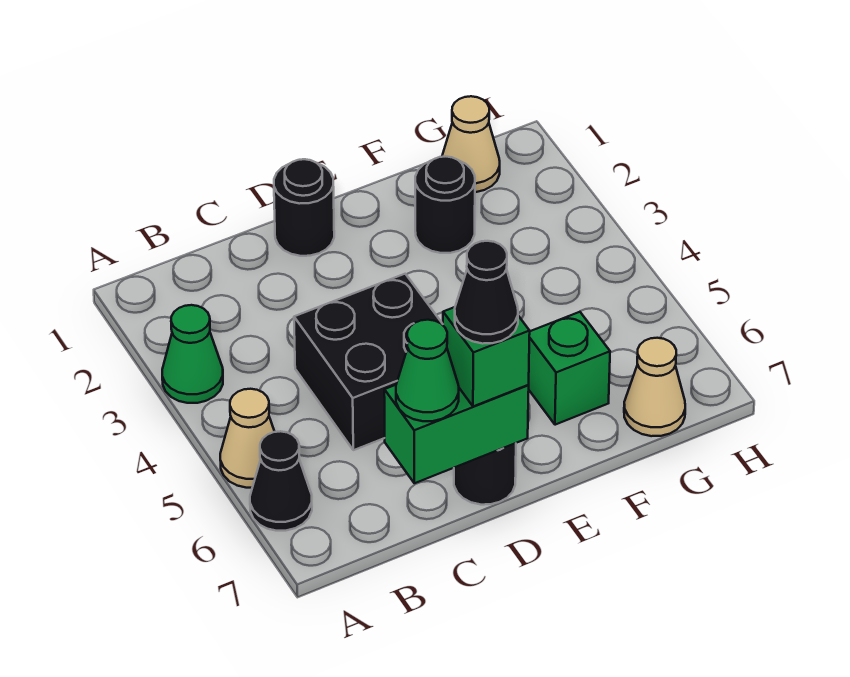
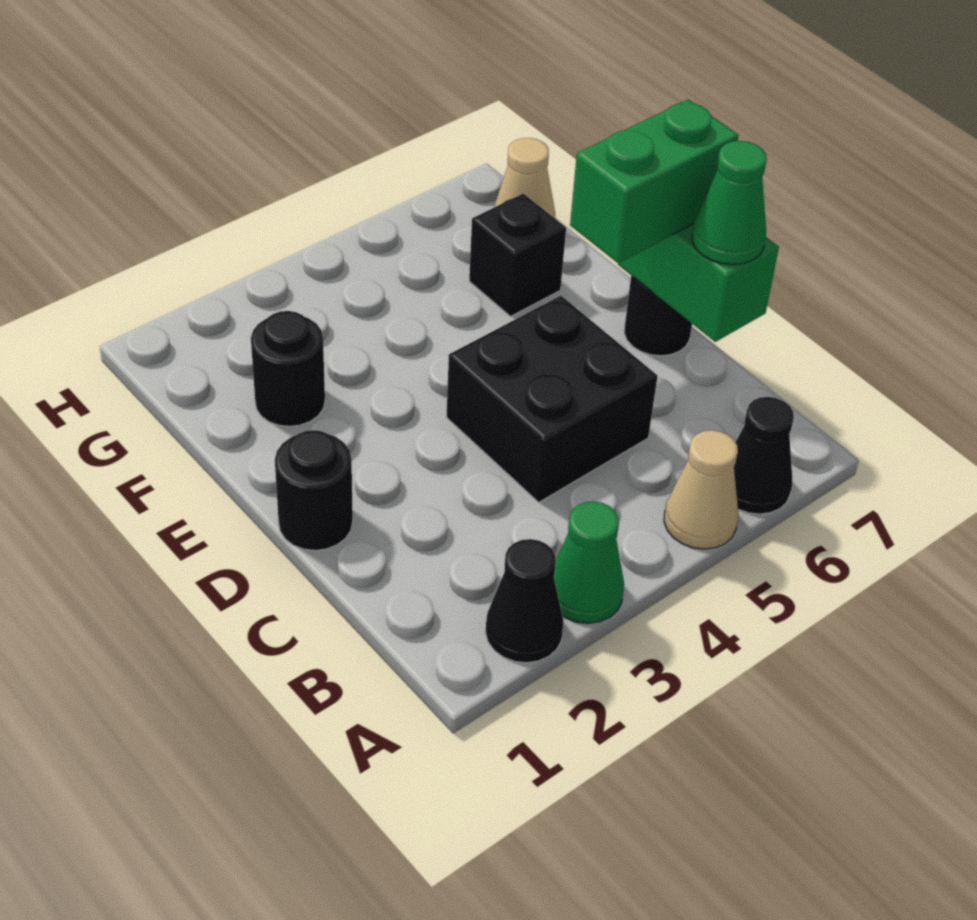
green brick D7 level 3 -> green brick D6:D7 level 3
black cone D7 level 4 -> black cone A2 level 1
green brick F6 level 1 -> black brick F6 level 1
tan cone G1 level 1 -> none

